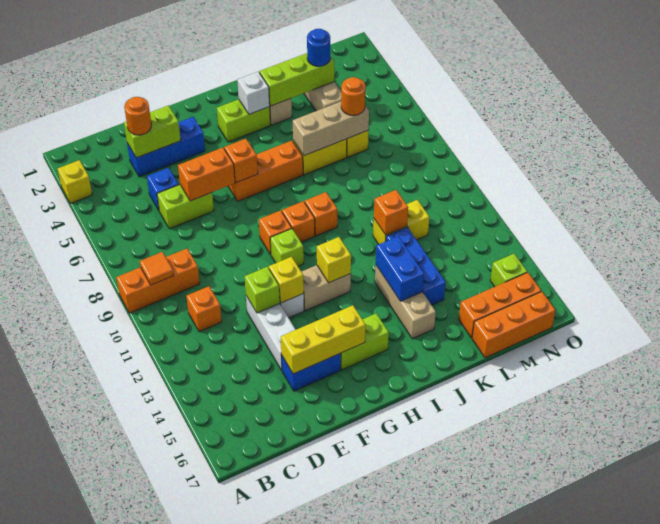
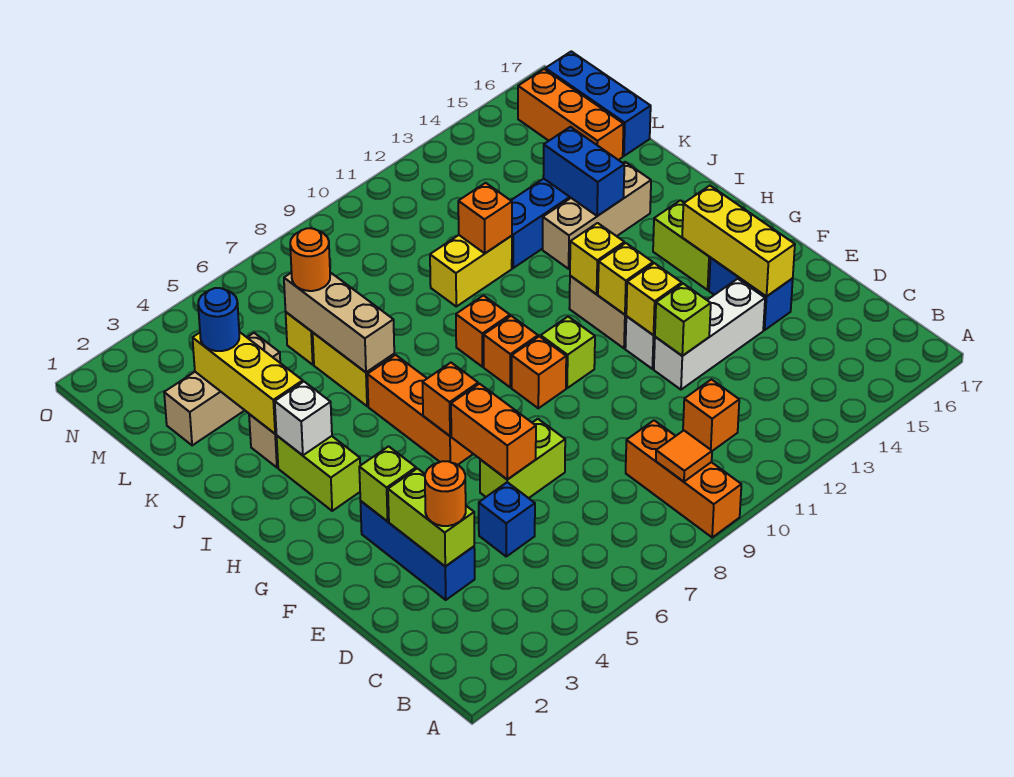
yellow brick A3 level 1 -> yellow brick G12 level 2
lime brick D6:E6 level 1 -> lime brick E6:E7 level 1
lime brick J3:L3 level 2 -> yellow brick J3:L3 level 2
blue brick J13:J14 level 2 -> blue brick J14:K14 level 2
yellow brick K11:L11 level 1 -> yellow brick K10:K11 level 1
orange brick L17:N17 level 1 -> blue brick L17:N17 level 1
lime brick N15 level 1 -> lime brick F3 level 2

